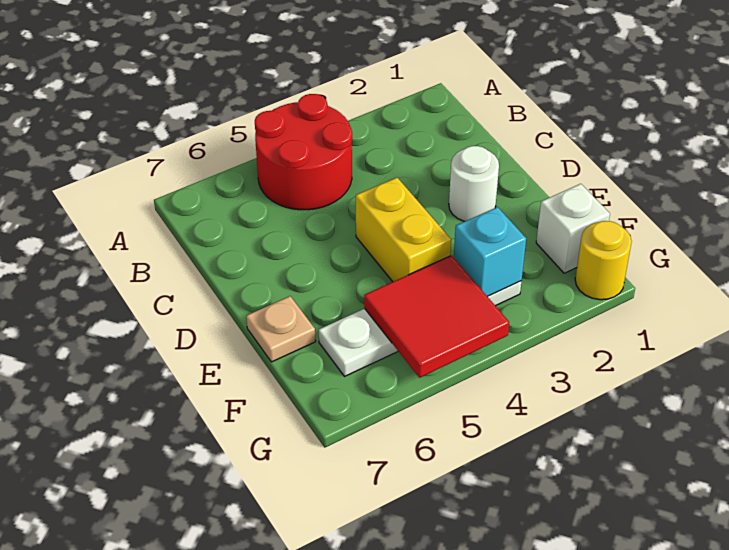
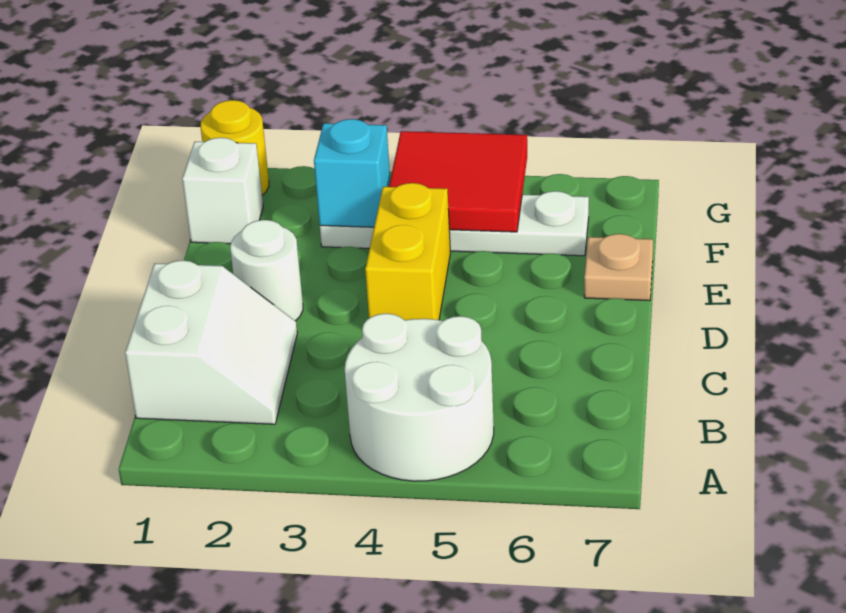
red round brick A4:B5 level 1 -> white round brick A4:B5 level 1
none -> white slope B1:C2 level 1 top 1

